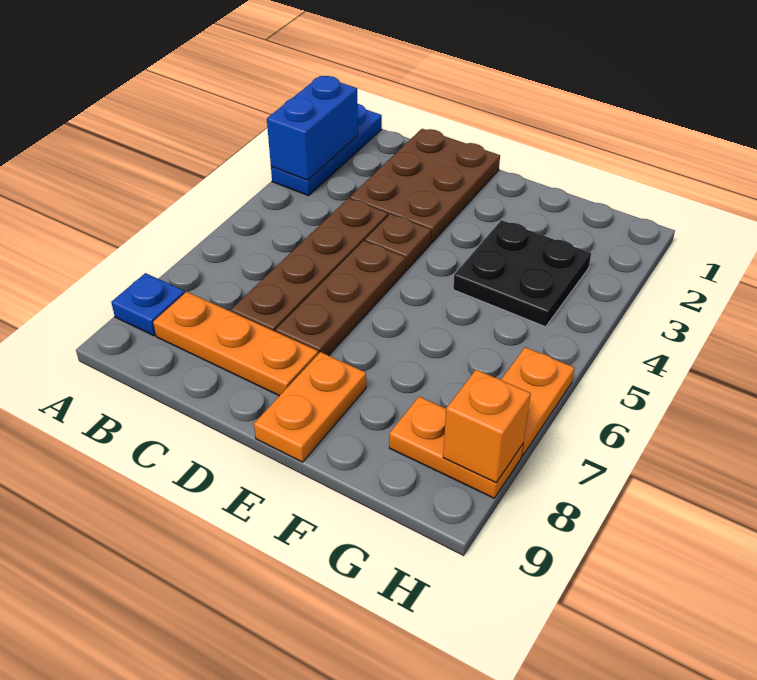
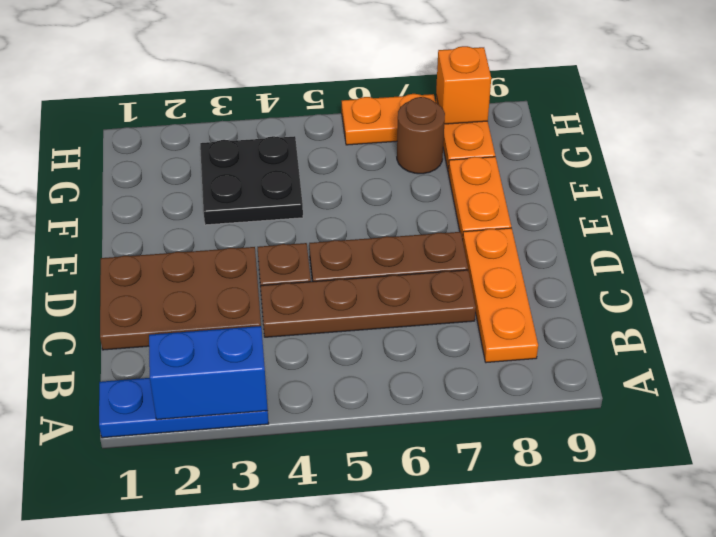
blue plate A8 level 1 -> none
orange plate E8:E9 level 1 -> orange plate E8:F8 level 1
none -> brown round brick G7 level 1

